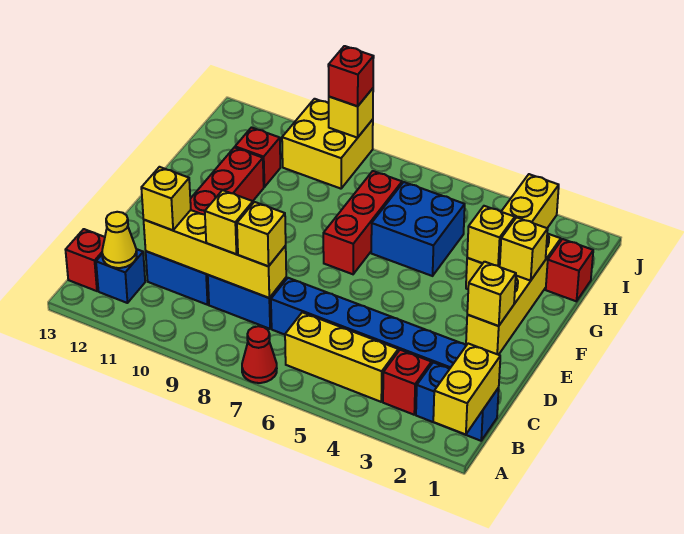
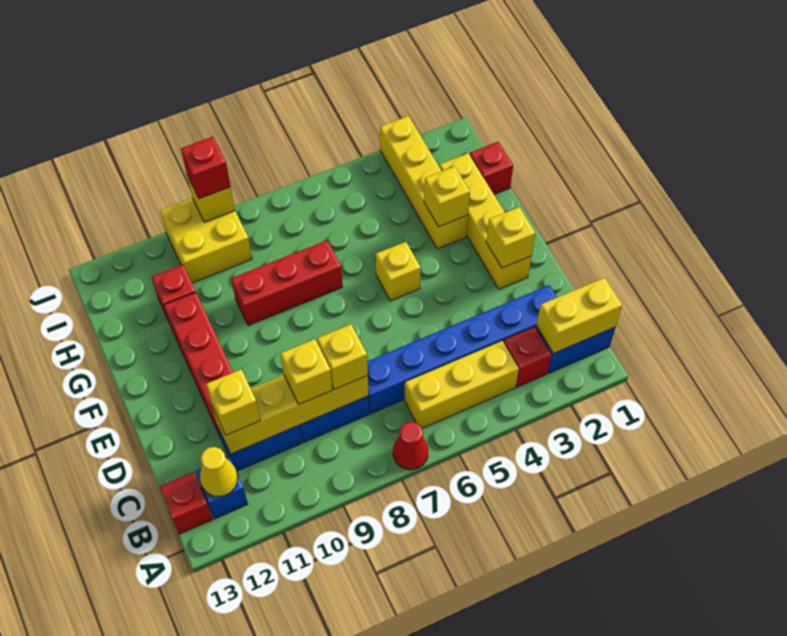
yellow brick A1:B1 level 2 -> yellow brick B1:B2 level 2
red brick F7:H7 level 1 -> red brick G7:G9 level 1
yellow brick G2 level 2 -> yellow brick F5 level 1
blue brick G5:H6 level 1 -> none

